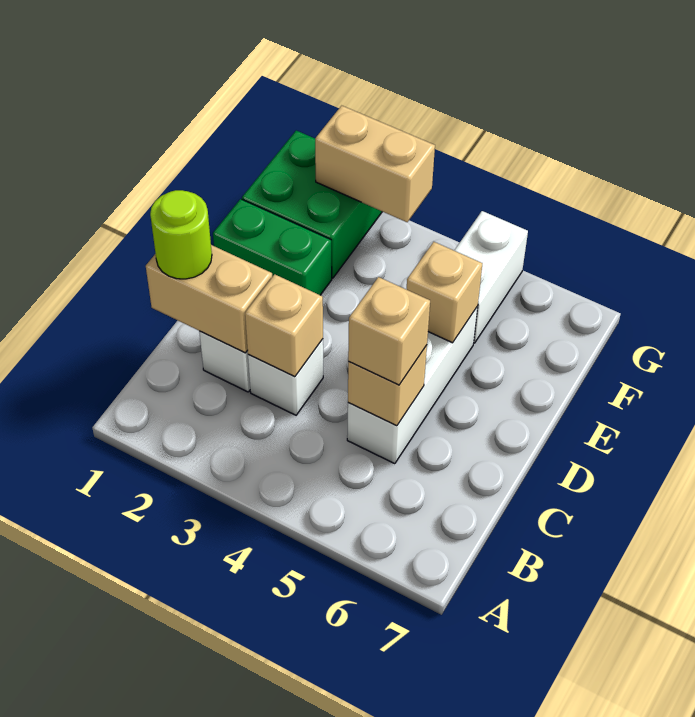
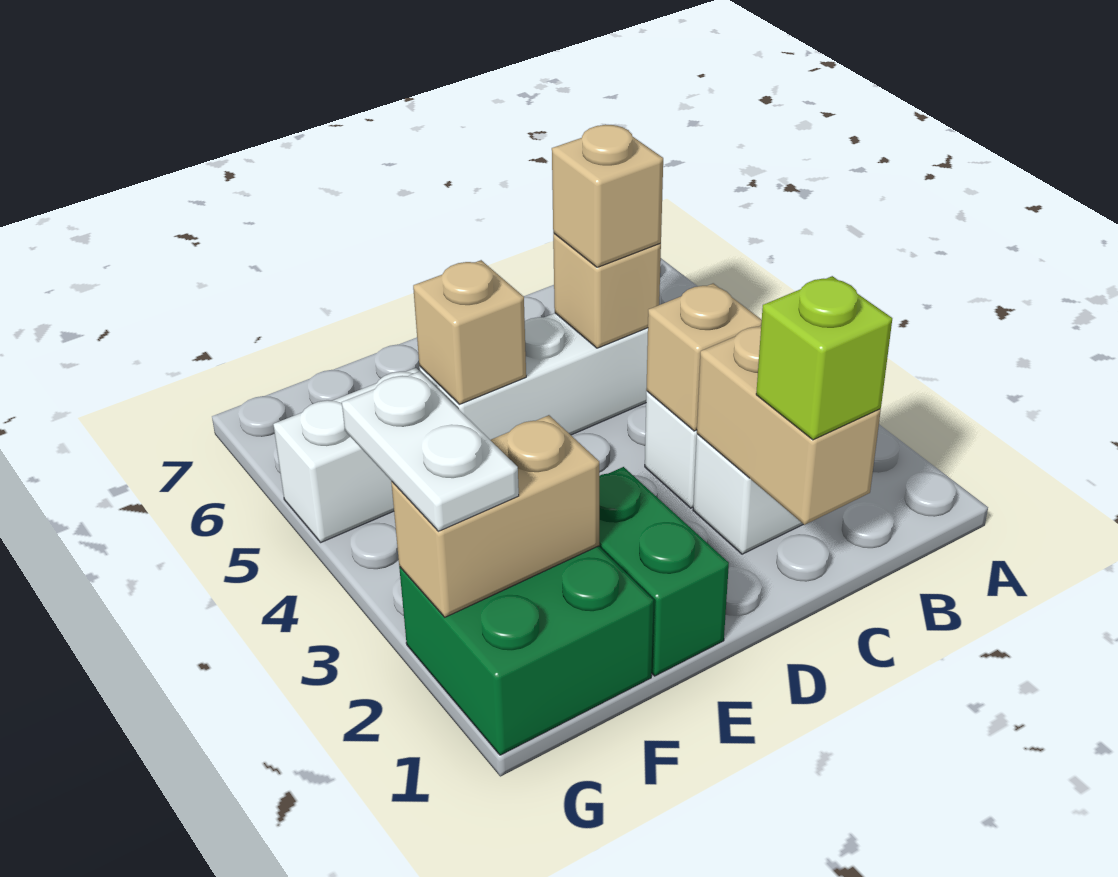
lime round brick C1 level 3 -> lime brick C1 level 3
tan brick G2:G3 level 2 -> tan brick F2:G2 level 2
none -> white plate G2:G3 level 3

